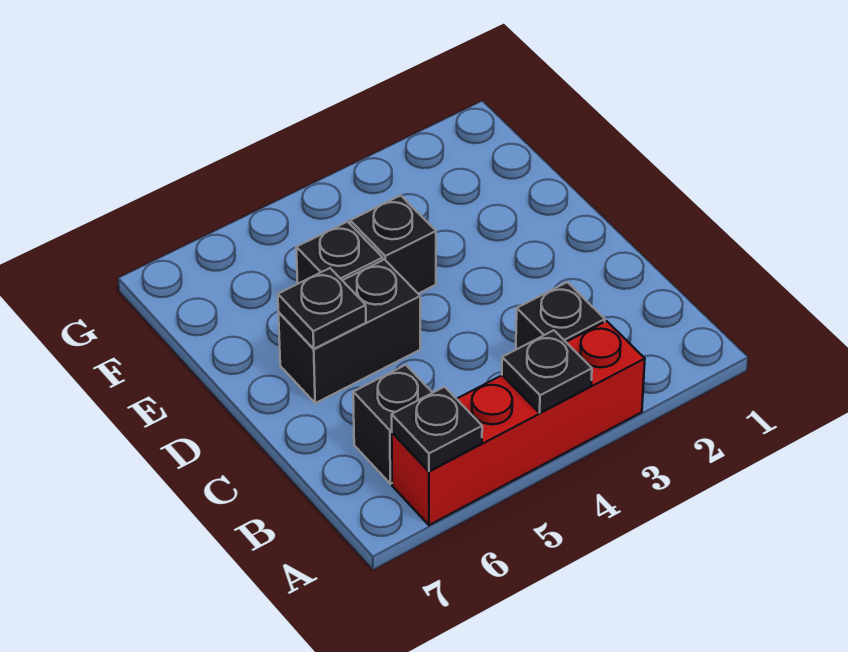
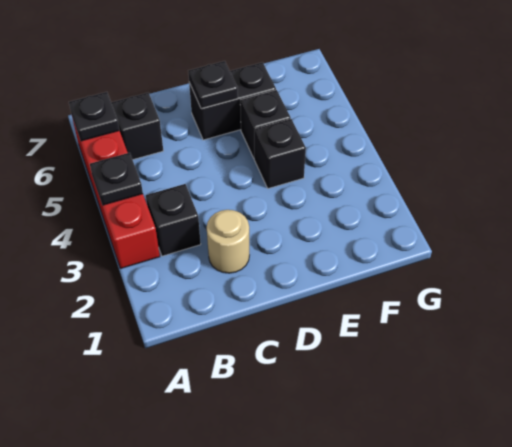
none -> tan round brick C2 level 1
black brick D5:D6 level 1 -> black brick D6:E6 level 1

